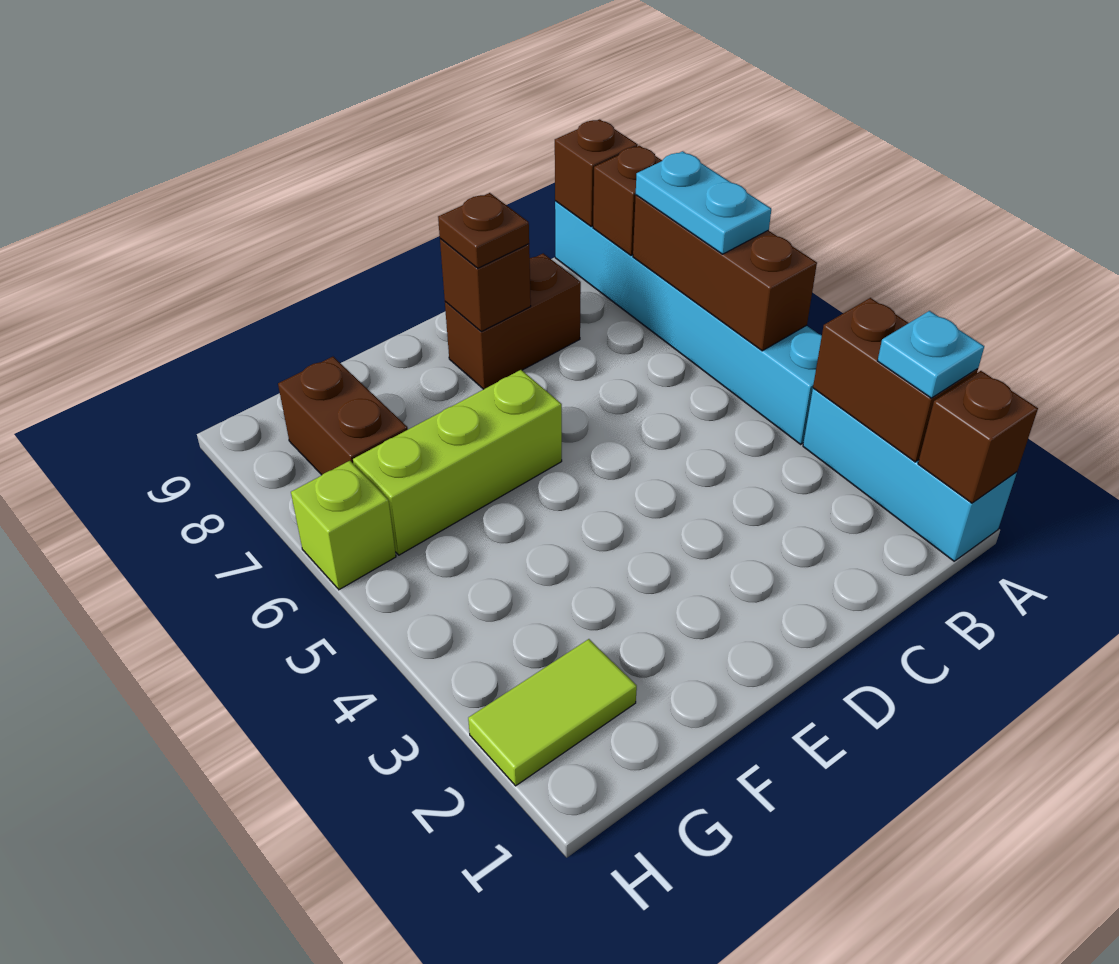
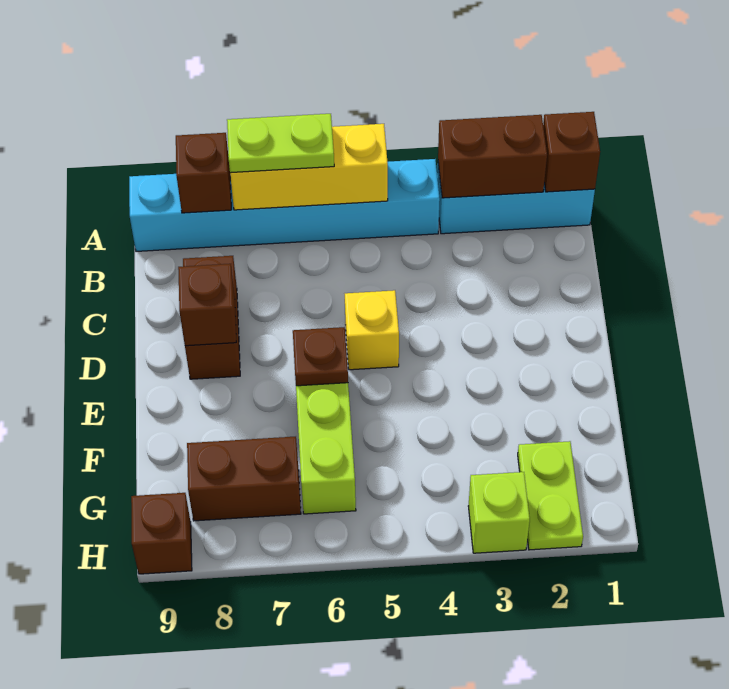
cyan plate A2 level 3 -> none
brown brick A5:A7 level 2 -> yellow brick A5:A7 level 2
cyan plate A6:A7 level 3 -> lime plate A6:A7 level 3
brown brick A9 level 2 -> brown brick H9 level 1
none -> yellow brick D5 level 1
brown plate D8 level 3 -> brown plate E6 level 2
lime tile G2:H2 level 1 -> lime plate G2:H2 level 1
lime brick H6 level 1 -> lime brick H3 level 1

